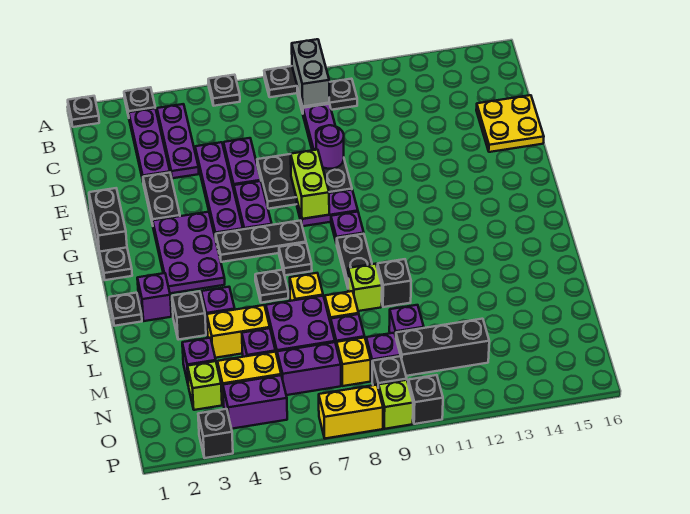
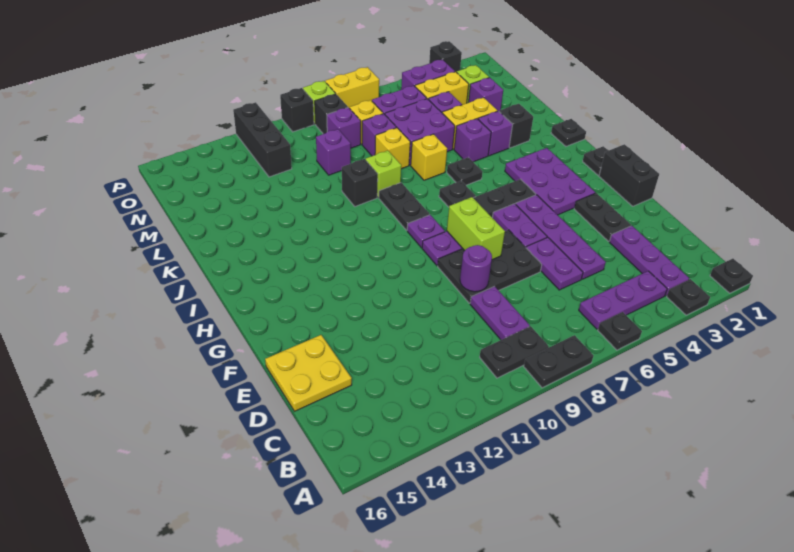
grey brick A9:B9 level 2 -> none
purple plate B4:D4 level 1 -> purple plate B4:B6 level 1
purple brick J2 level 1 -> purple brick K5 level 1
black brick N10:N12 level 1 -> black brick N12:P12 level 1

